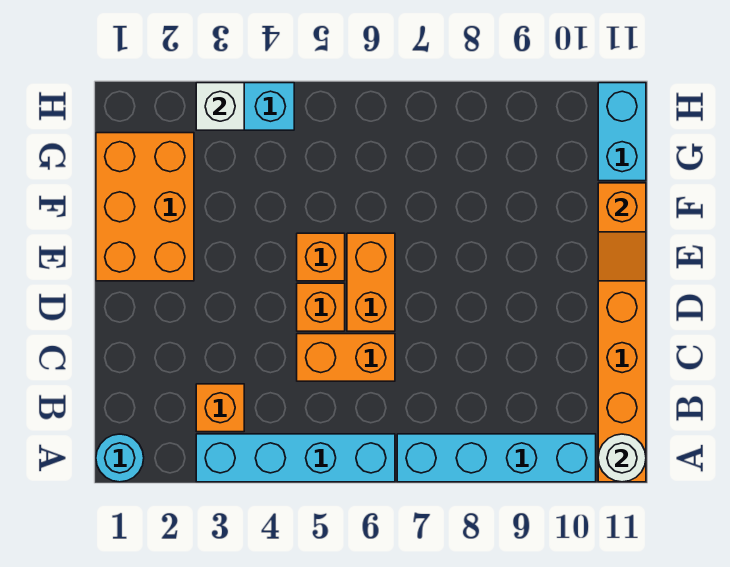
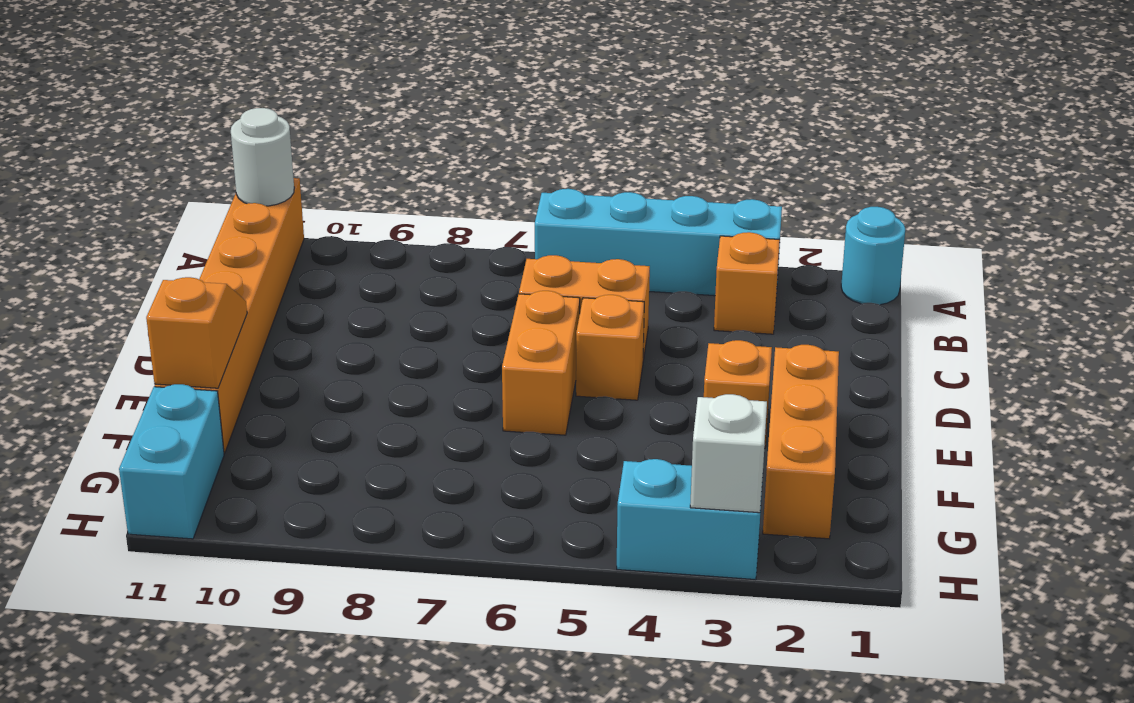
cyan brick A7:A10 level 1 -> none
orange brick E1:G2 level 1 -> orange brick E2:G2 level 1
orange brick E5 level 1 -> orange brick E3 level 1

